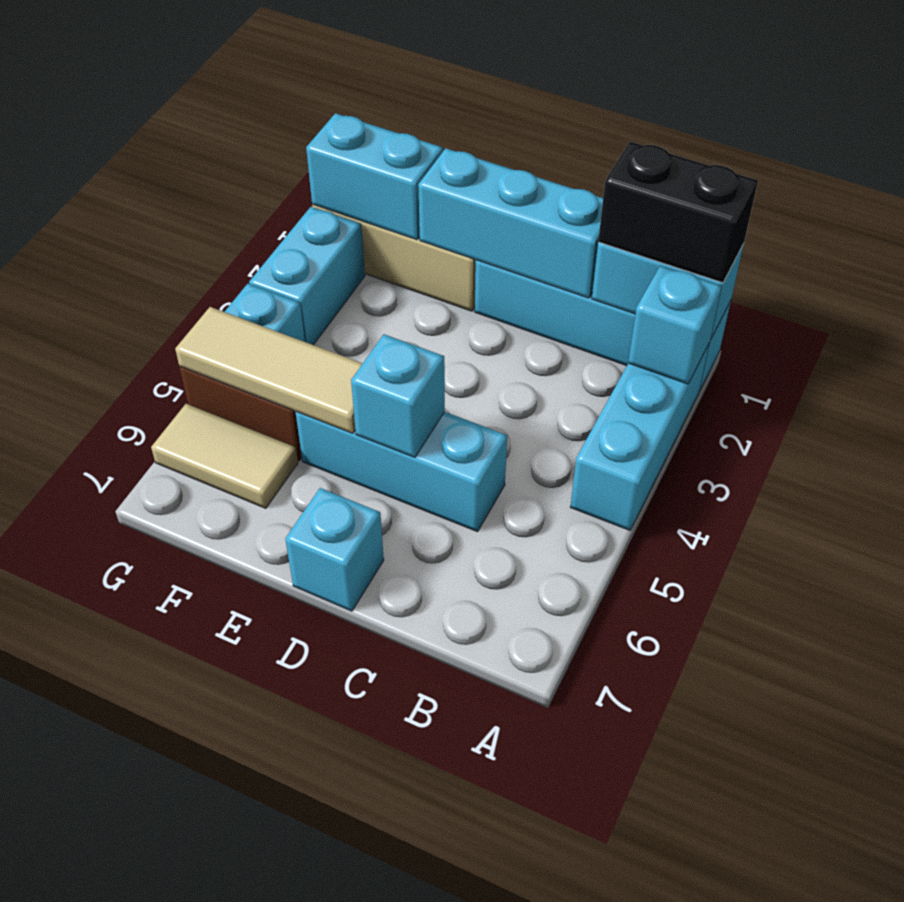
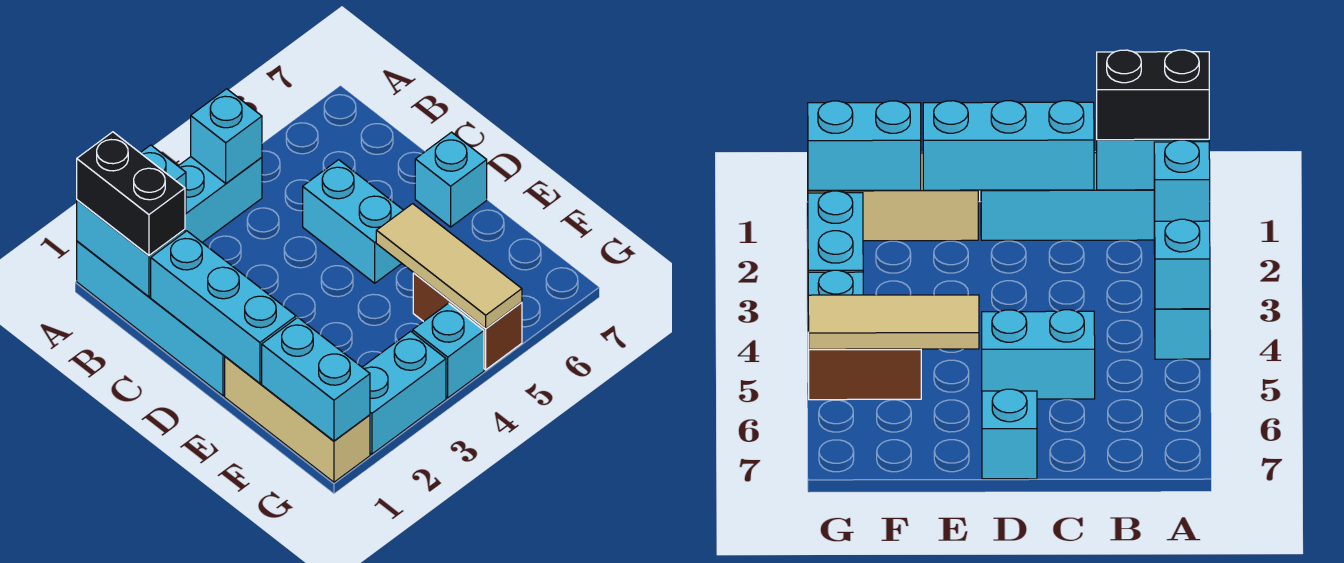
cyan brick C5:E5 level 1 -> cyan brick C5:D5 level 1
cyan brick D5 level 2 -> cyan brick A4 level 2
tan tile F6:G6 level 1 -> none

